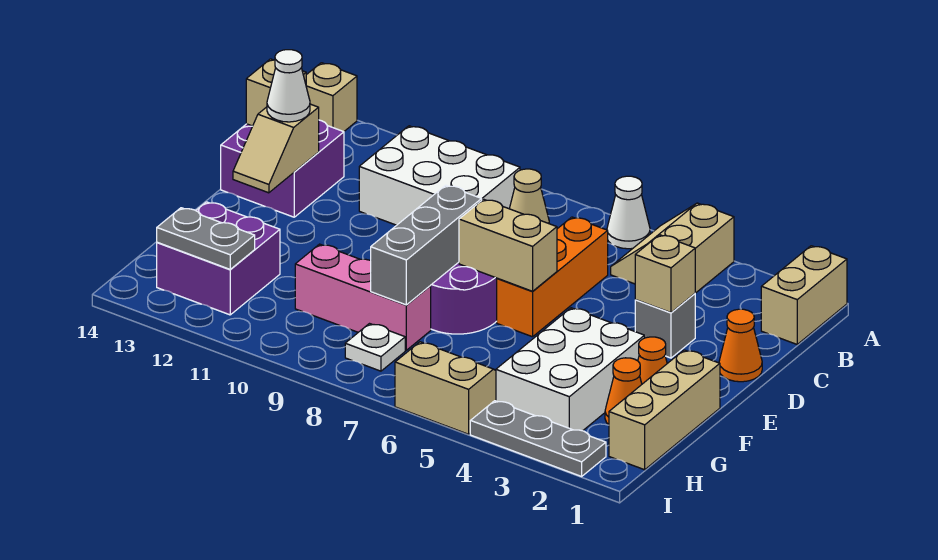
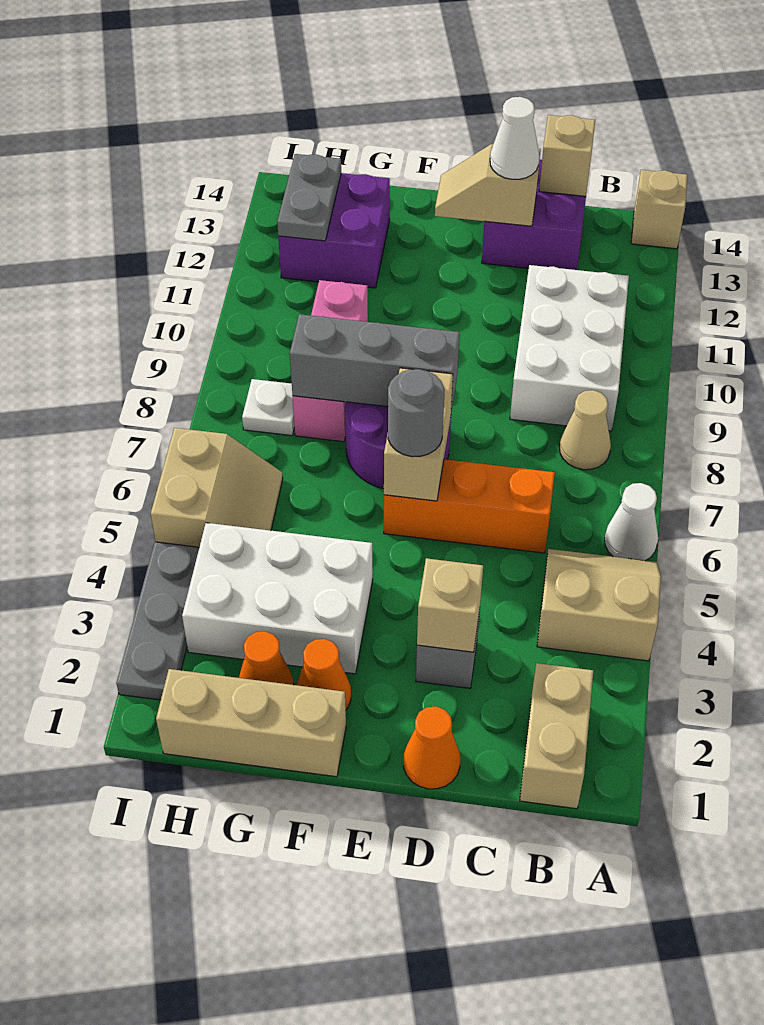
tan brick A1:B1 level 1 -> tan brick B1:B2 level 1
none -> grey round brick E6 level 3

